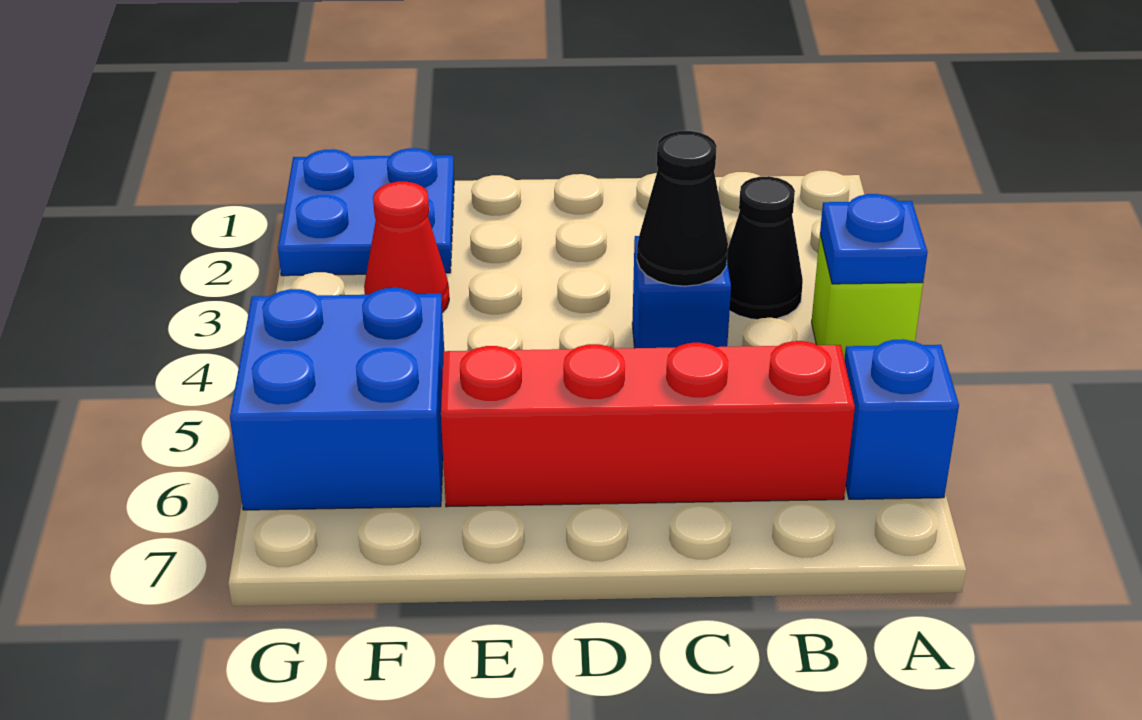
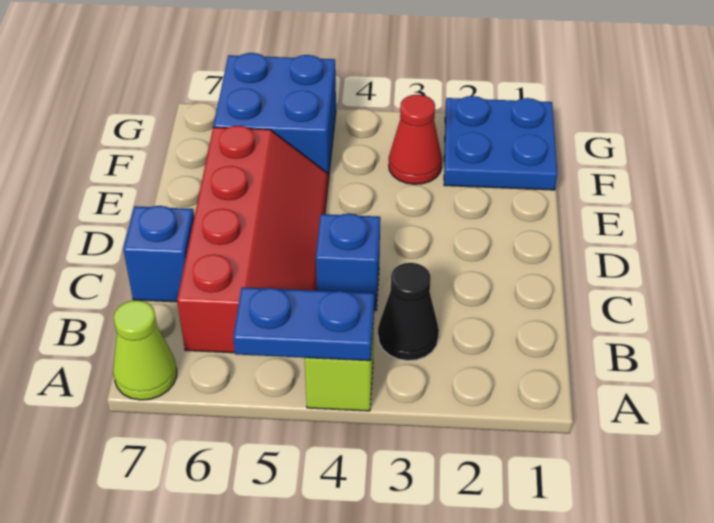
blue plate A4 level 2 -> blue plate A4:A5 level 2
blue brick A6 level 1 -> blue brick C7 level 1
none -> lime cone A7 level 1
black cone C4 level 2 -> none

